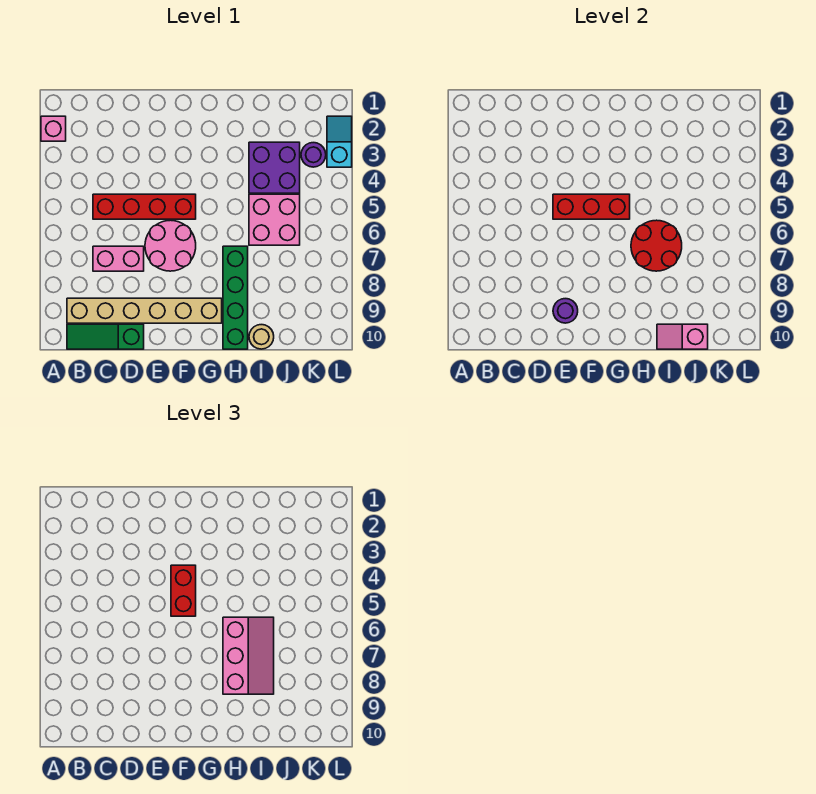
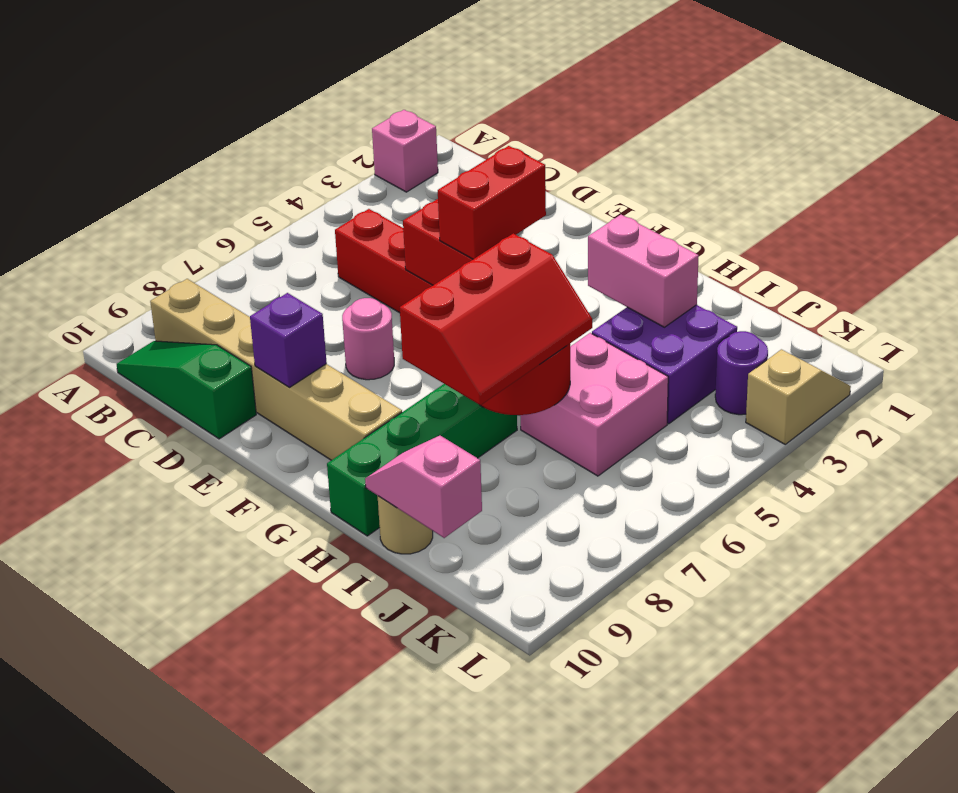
pink brick C7:D7 level 1 -> pink brick H3:I3 level 2
pink round brick E6:F7 level 1 -> pink round brick E7 level 1
purple round brick E9 level 2 -> purple brick E9 level 2
pink slope H6:I8 level 3 top H -> red slope H6:I8 level 3 top H
cyan slope L2:L3 level 1 top 3 -> tan slope L2:L3 level 1 top 3

